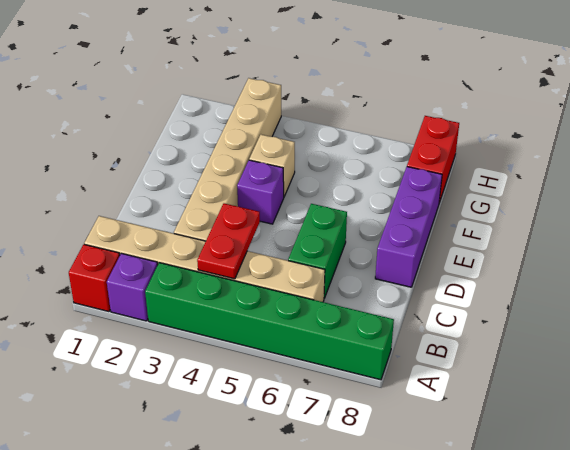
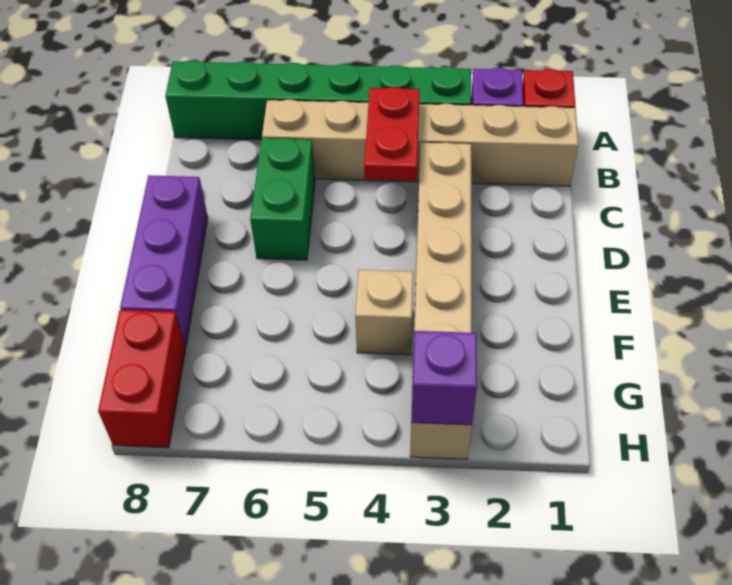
purple brick E4 level 1 -> purple brick H3 level 2

